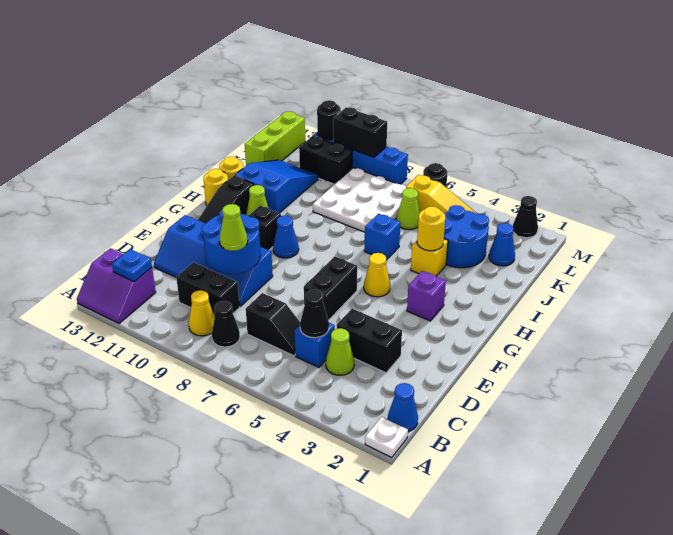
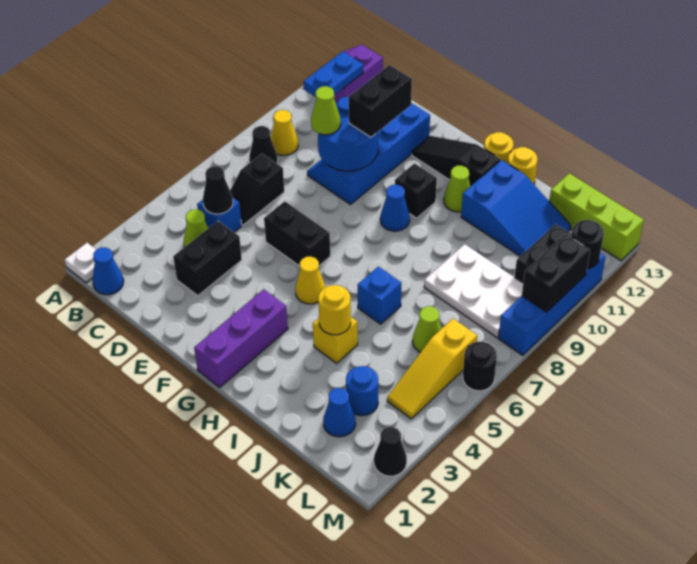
blue plate B12 level 2 -> blue plate B11:B12 level 2
black brick C9:C10 level 1 -> black brick E10:E11 level 3
purple brick G3 level 1 -> purple brick G1:G3 level 1
blue round brick J3:K4 level 1 -> blue round brick K3 level 1
white plate J7:L9 level 1 -> white plate J8:L9 level 1

